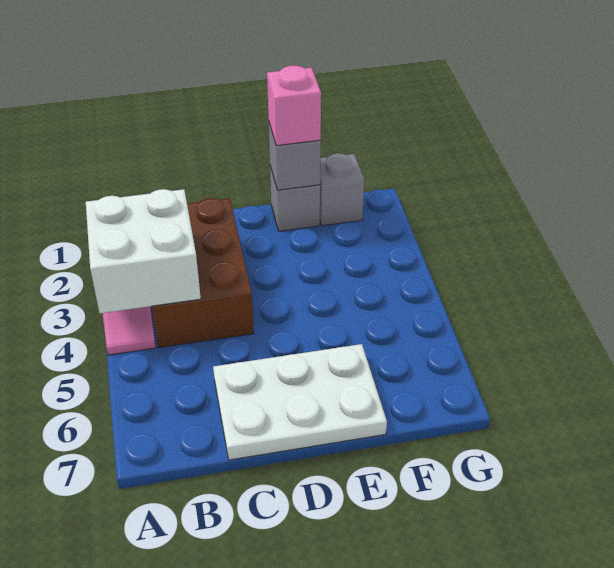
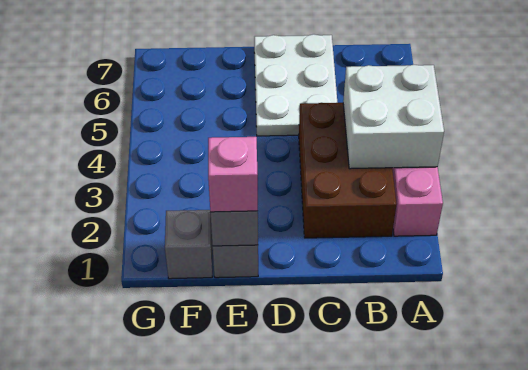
white plate C6:E7 level 1 -> white plate C5:D7 level 1

